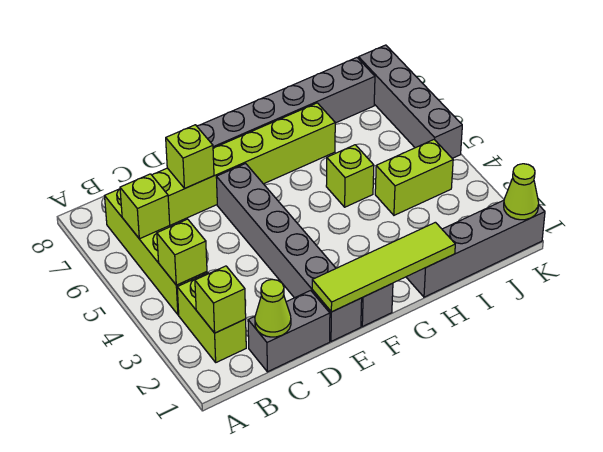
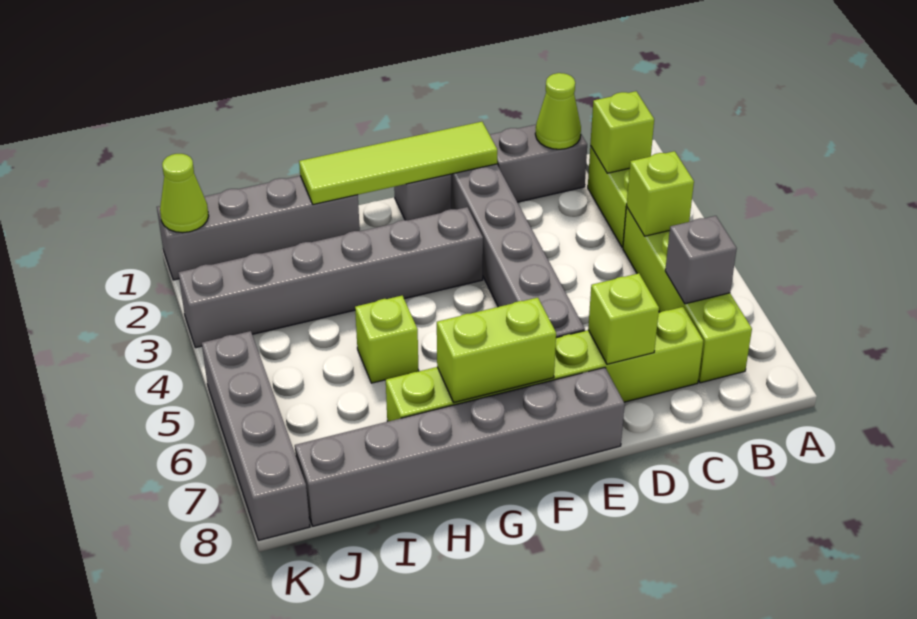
lime brick B6 level 2 -> grey brick B6 level 2
none -> grey brick F3:K3 level 1
lime brick I4:J4 level 1 -> lime brick F7:G7 level 2

